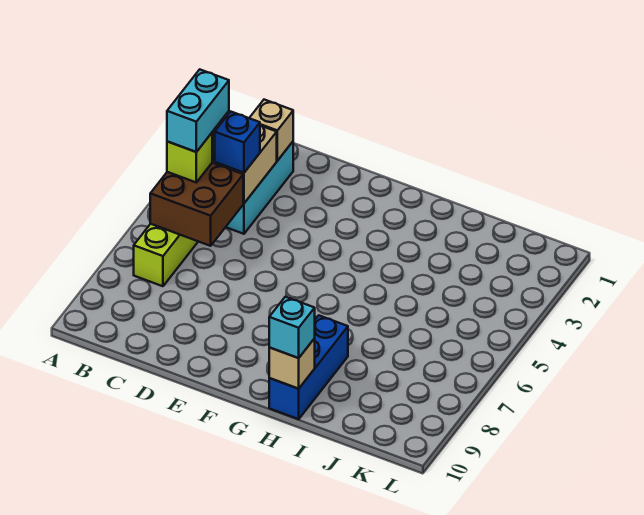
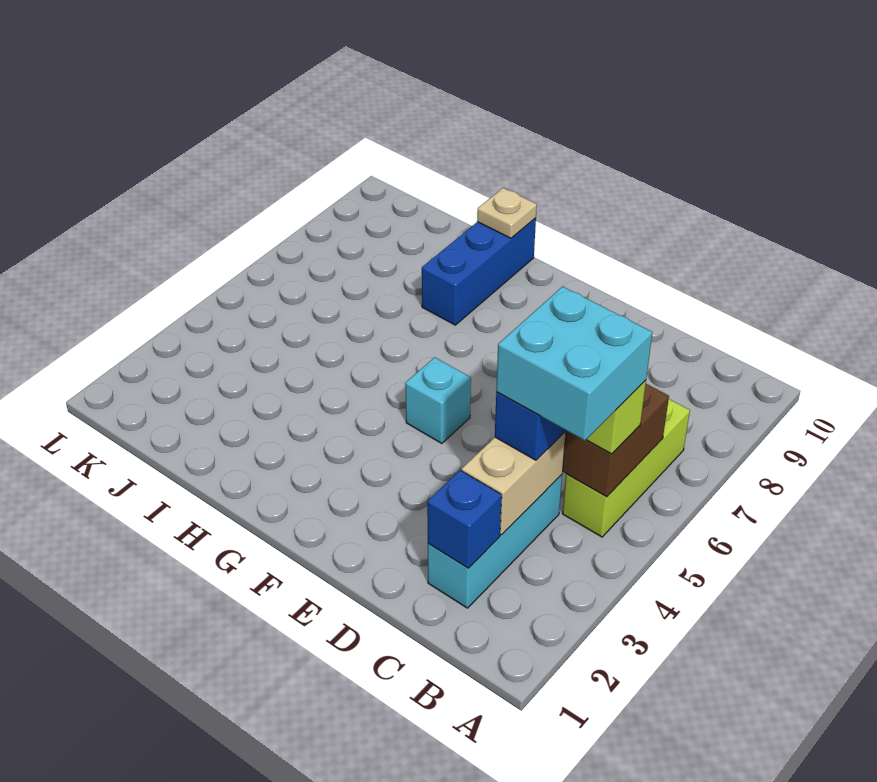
cyan brick B4:B5 level 4 -> cyan brick B4:C5 level 4
tan brick C2 level 2 -> blue brick C2 level 2
tan brick H10 level 2 -> tan plate H10 level 2
cyan brick H10 level 3 -> cyan brick F5 level 1

